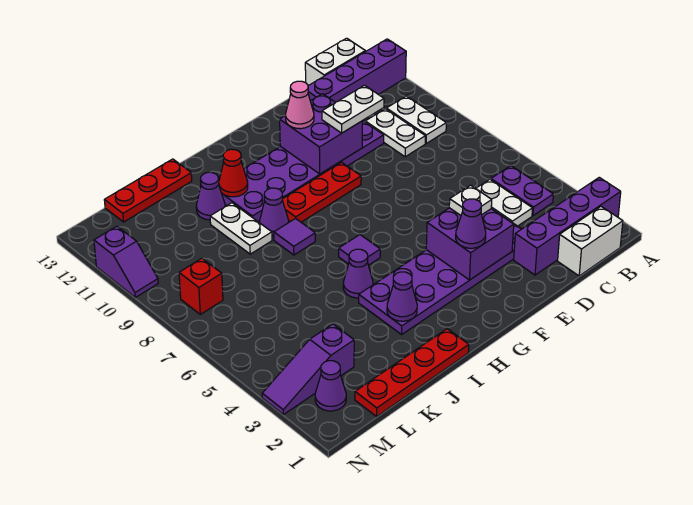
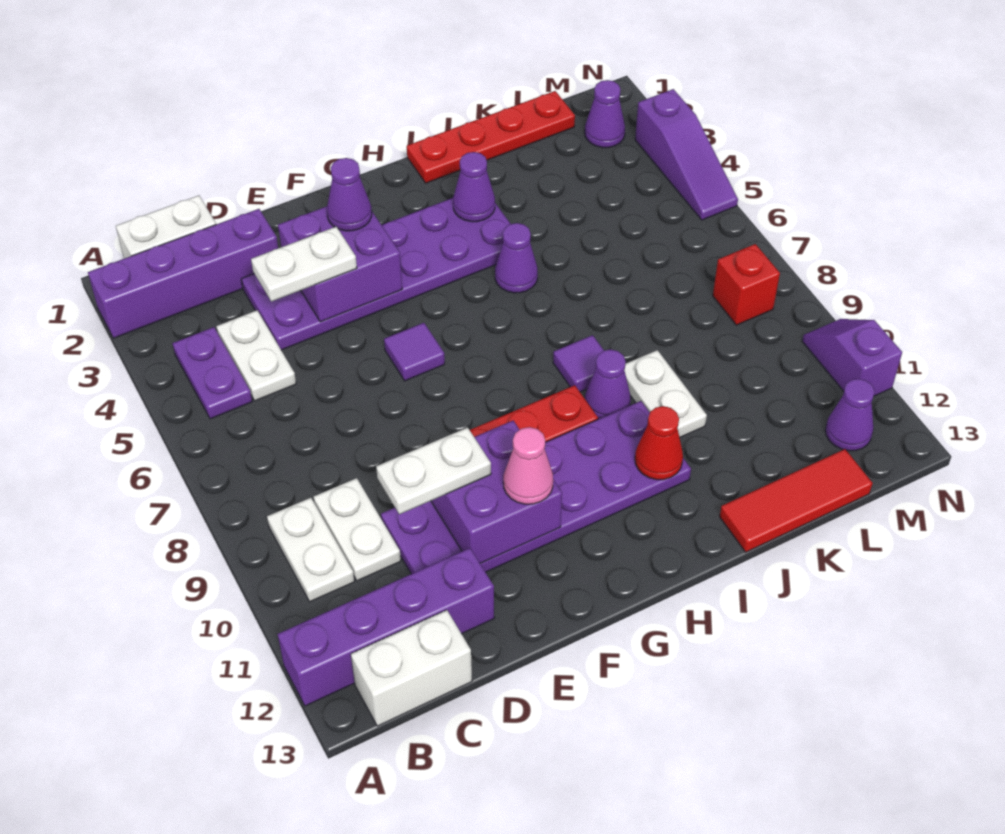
white plate E4 level 3 -> white plate D4:E4 level 3
purple tile H6 level 1 -> purple tile F6 level 1
purple cone J11 level 1 -> purple cone M12 level 1
red plate J13:L13 level 1 -> red tile J13:L13 level 1
purple slope L3:N3 level 1 top L -> purple slope N3:N5 level 1 top 3

